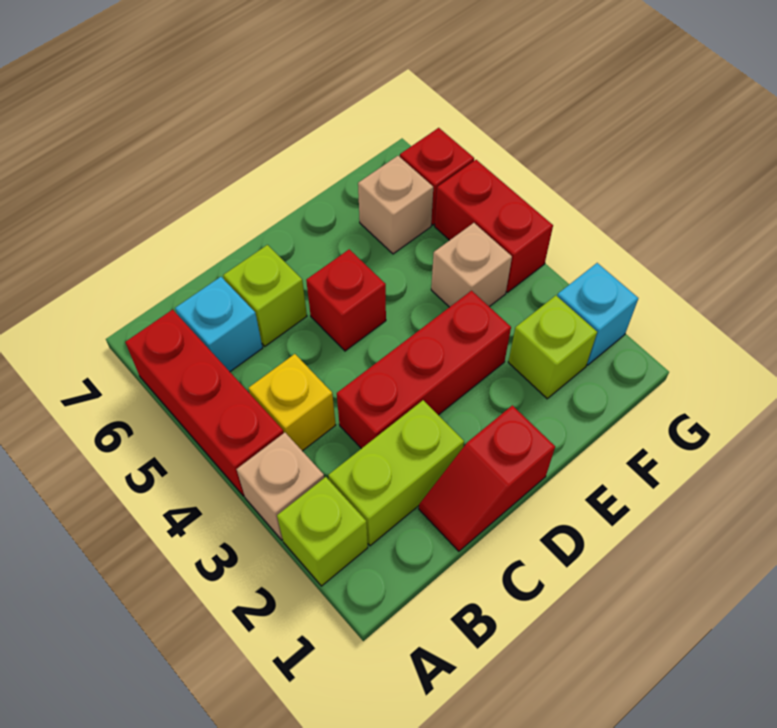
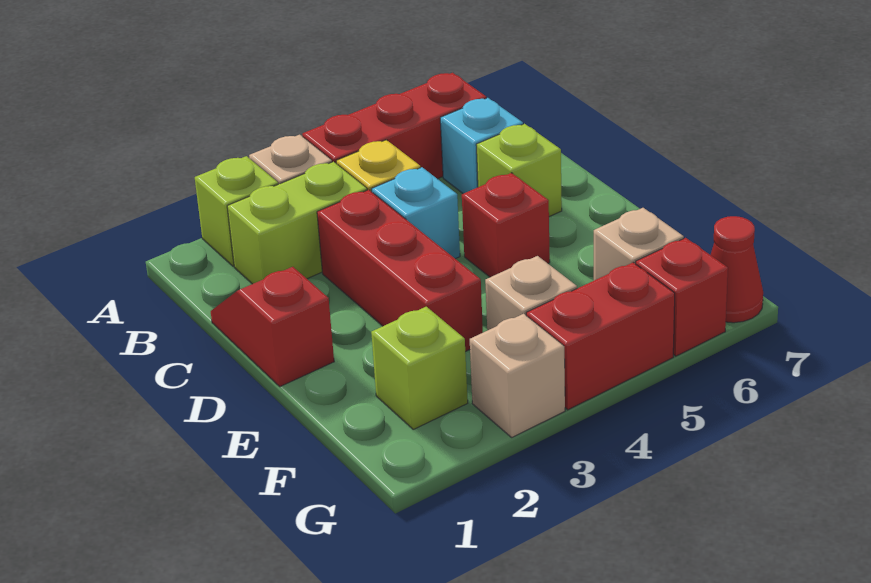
lime brick B2:C2 level 1 -> lime brick B2:B3 level 1
cyan brick G2 level 1 -> cyan brick C4 level 1
none -> tan brick G3 level 1
none -> red cone G7 level 1

